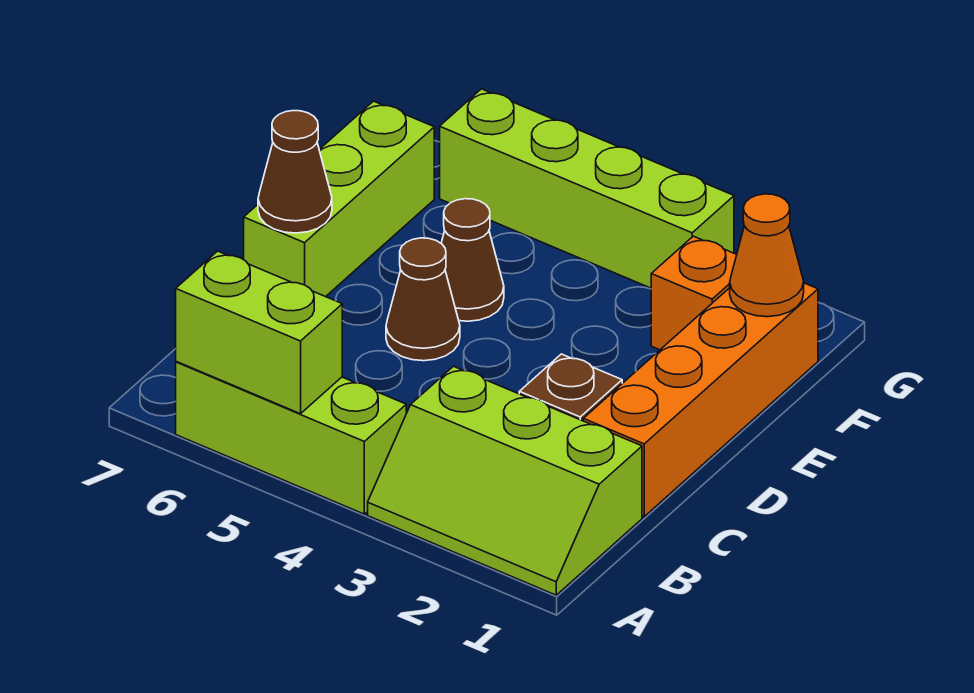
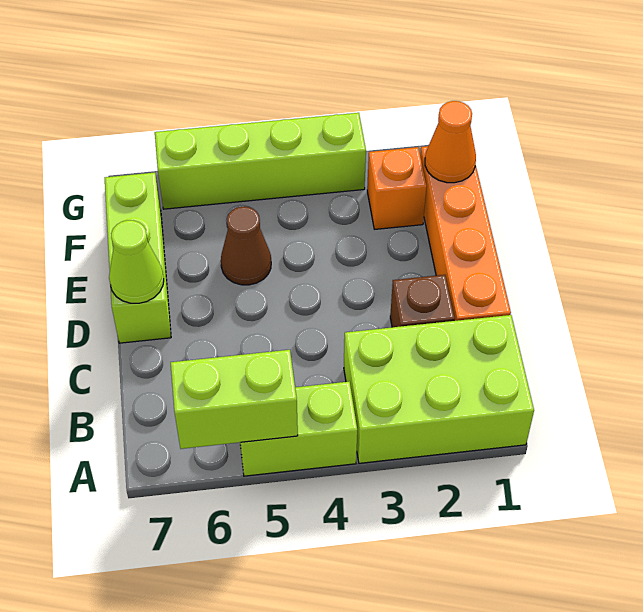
lime slope A1:B3 level 1 top B -> lime brick A1:B3 level 1
lime brick A4:A6 level 1 -> lime brick A4:A5 level 1
brown cone D5 level 1 -> none
brown cone D7 level 2 -> lime cone D7 level 2

